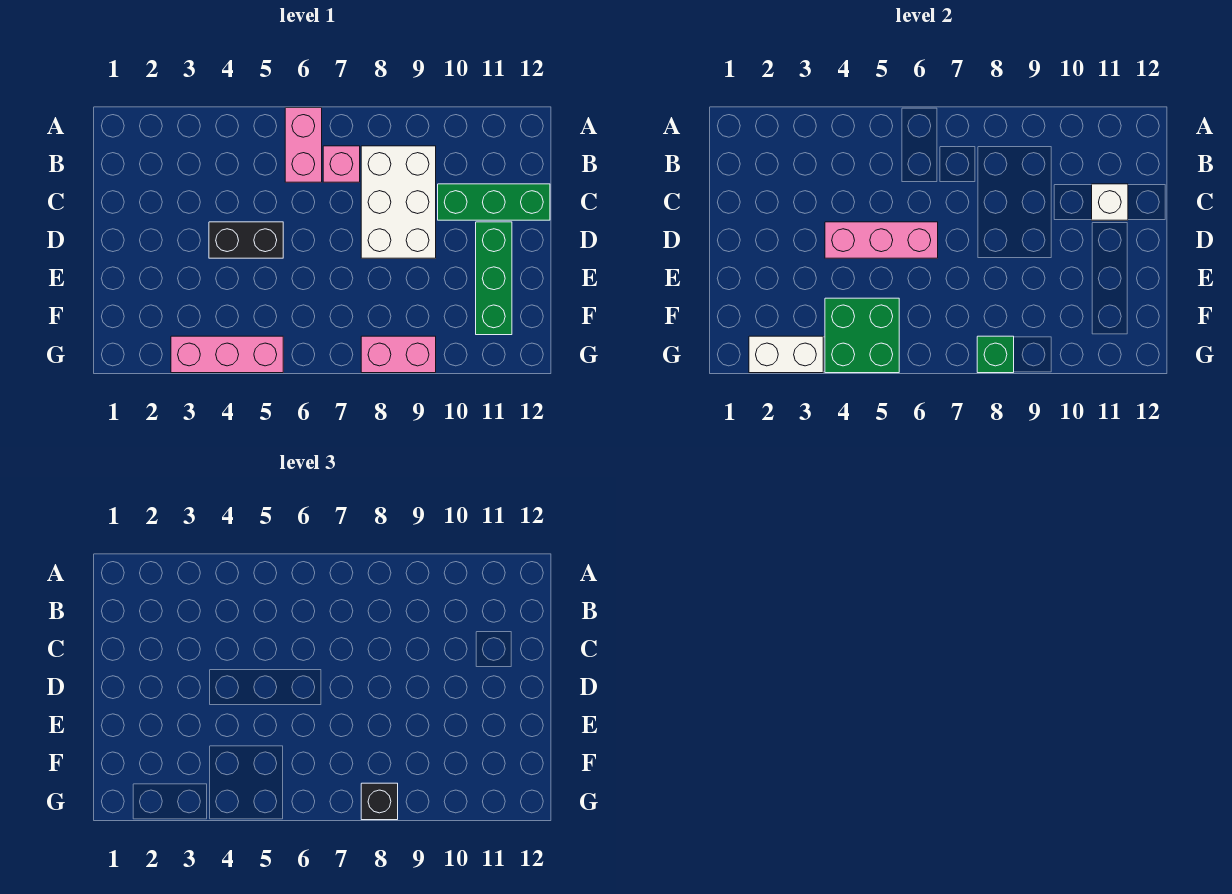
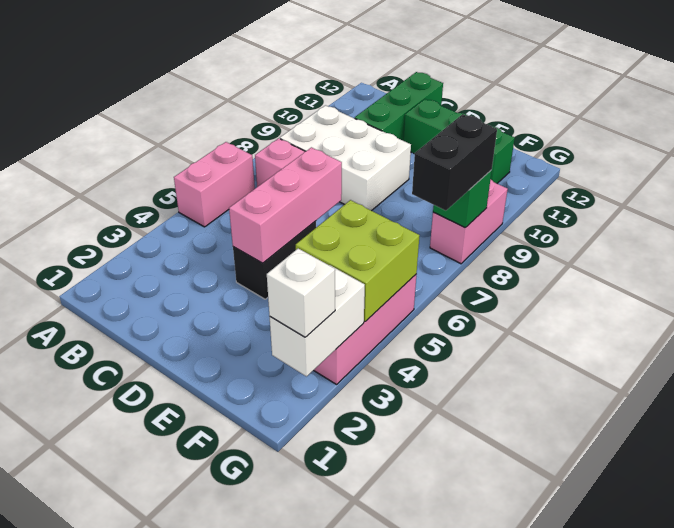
pink brick A6:B6 level 1 -> pink brick A5:A6 level 1
white brick C11 level 2 -> white brick G2 level 3
green brick F4:G5 level 2 -> lime brick F4:G5 level 2
black brick G8 level 3 -> black brick G7:G8 level 3

